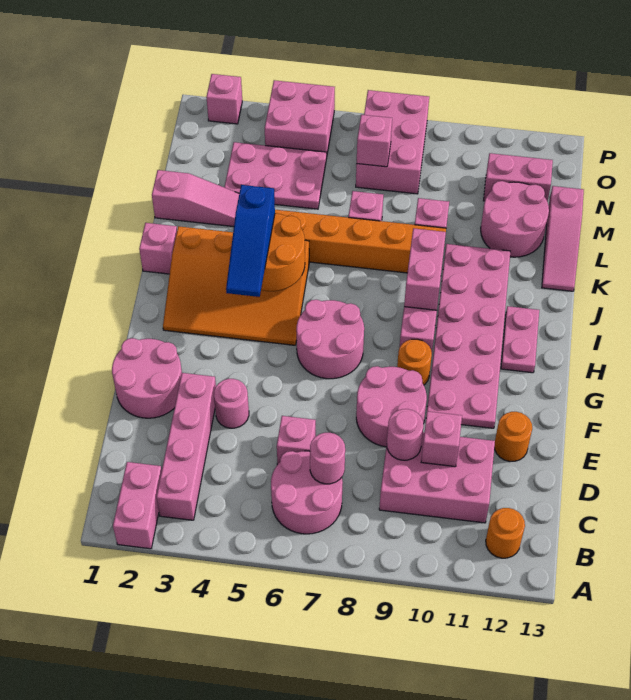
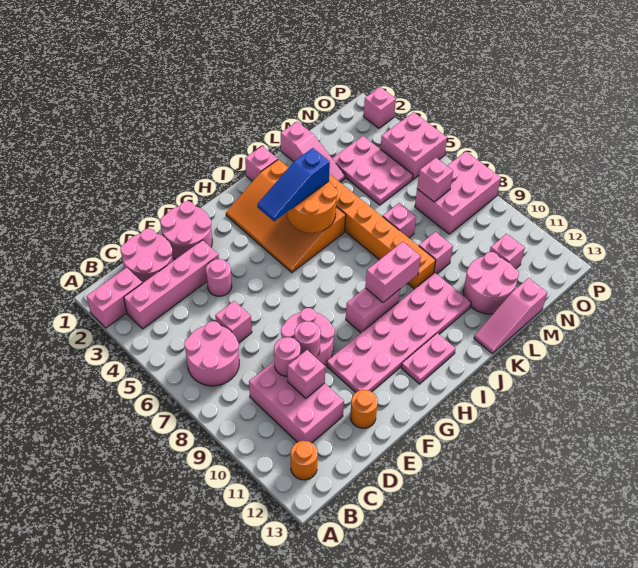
pink round brick C7 level 2 -> pink round brick E9 level 2
pink round brick G6:H7 level 1 -> pink round brick C1:D2 level 1
orange round brick G9 level 1 -> none
pink brick N11:N12 level 1 -> pink brick N11 level 1

